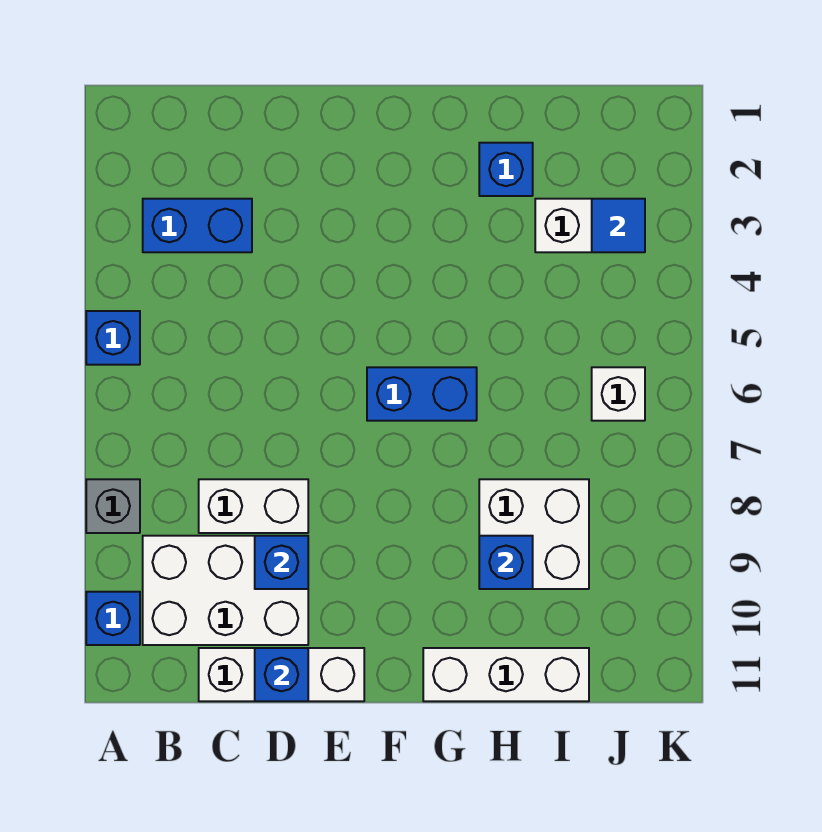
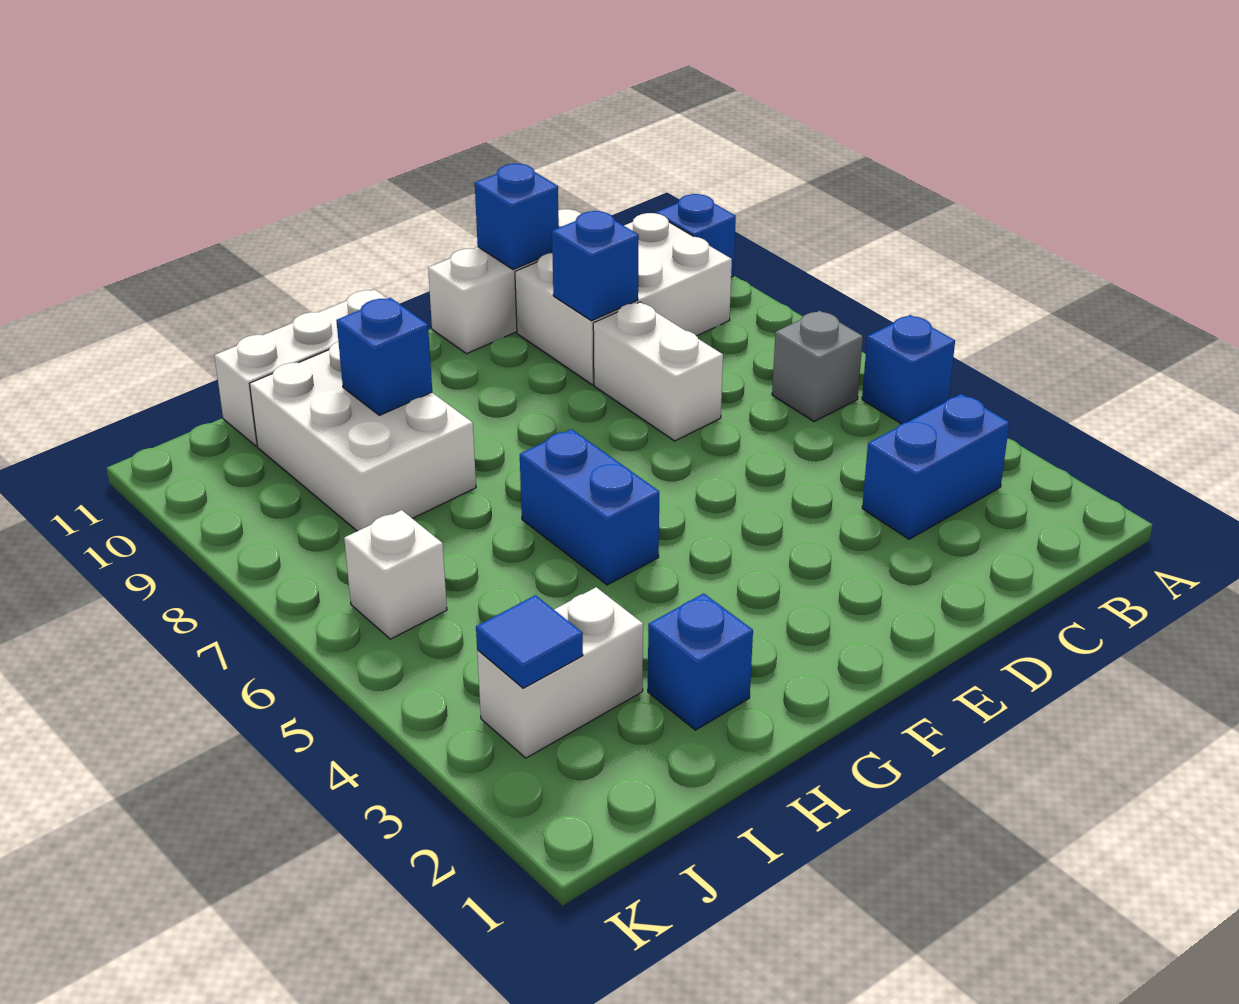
grey brick A8 level 1 -> grey brick B6 level 1
white brick C8:D8 level 1 -> white brick D7:D8 level 1
blue brick F6:G6 level 1 -> blue brick G5:G6 level 1
white brick H8:I9 level 1 -> white brick H8:I10 level 1

